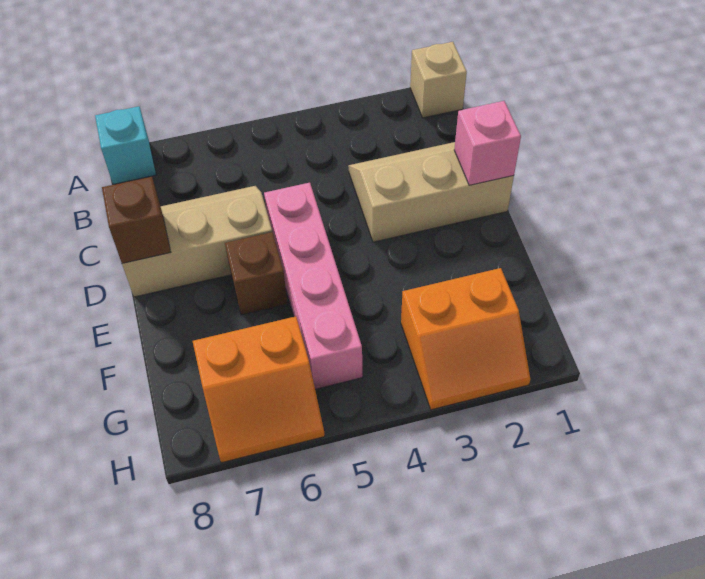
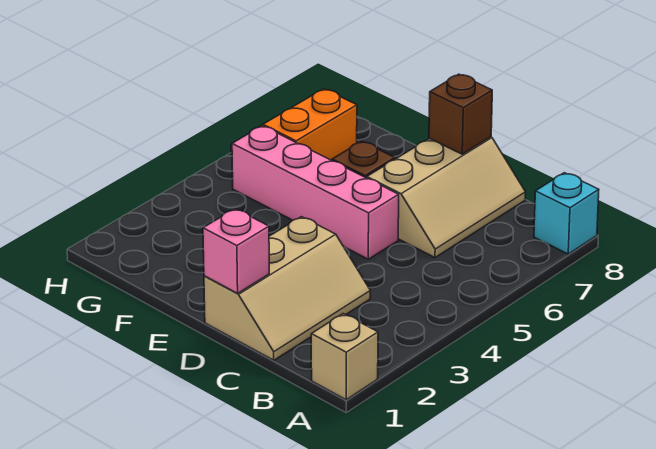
orange slope G2:H3 level 1 top G -> none

